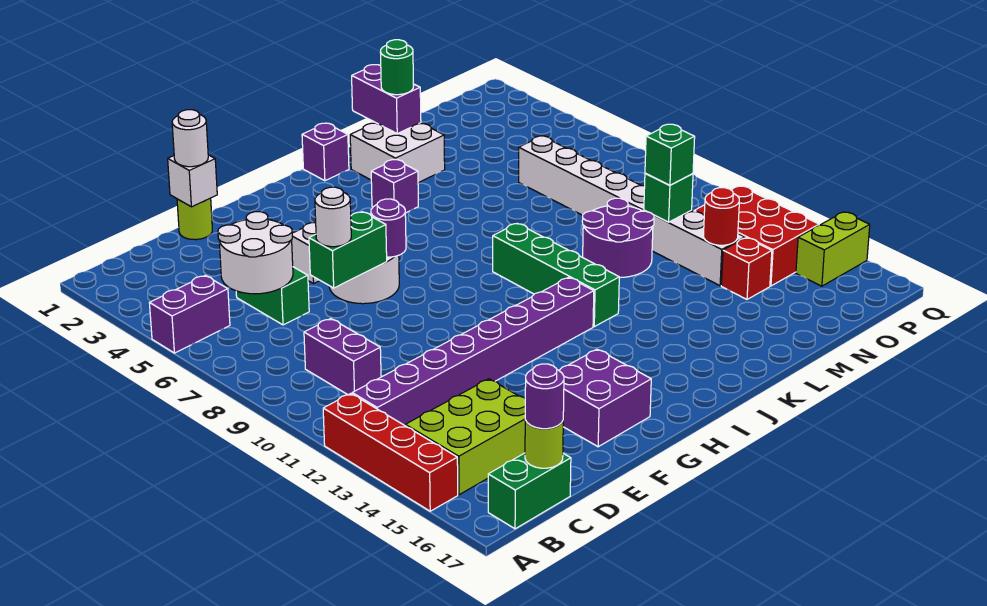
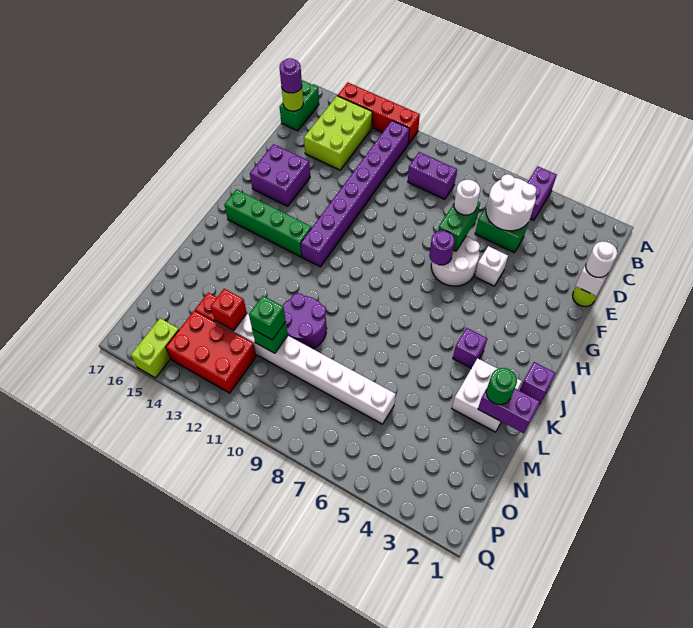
green brick J9:J12 level 1 -> green brick I13:I16 level 1
red round brick N13 level 2 -> red brick N13 level 2

